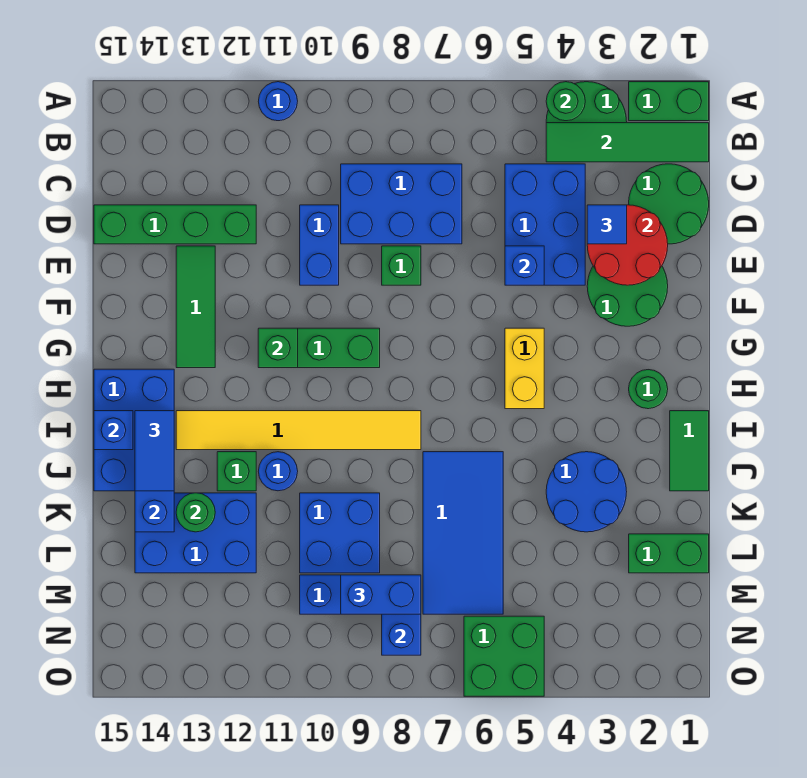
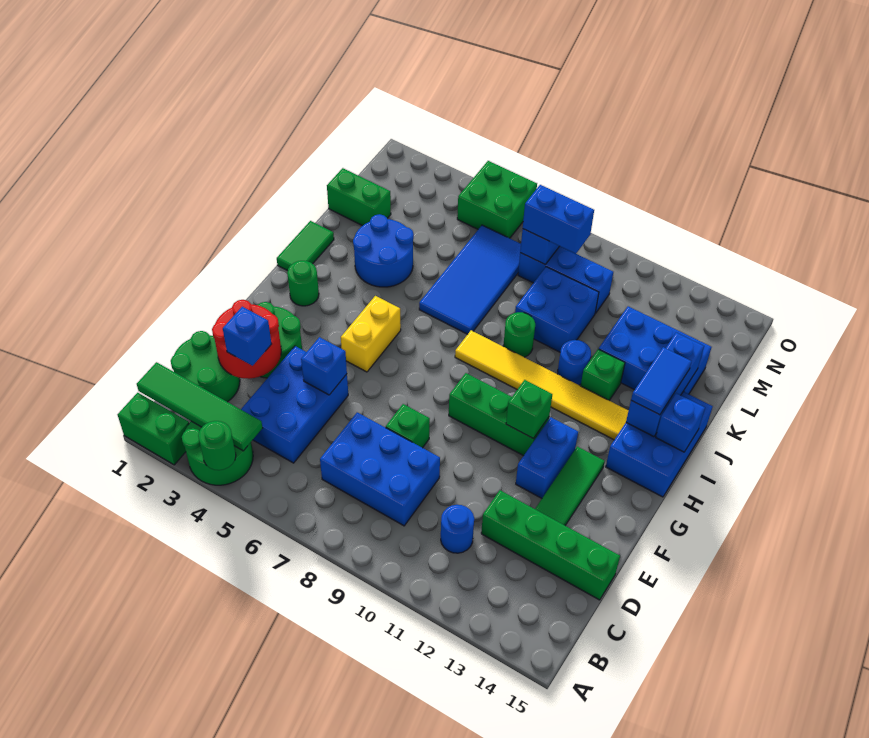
blue round brick A11 level 1 -> blue round brick C11 level 1
blue tile D3 level 3 -> blue brick D3 level 3
blue brick D10:E10 level 1 -> blue brick F12:G12 level 1
green round brick K13 level 2 -> green round brick J9 level 1

